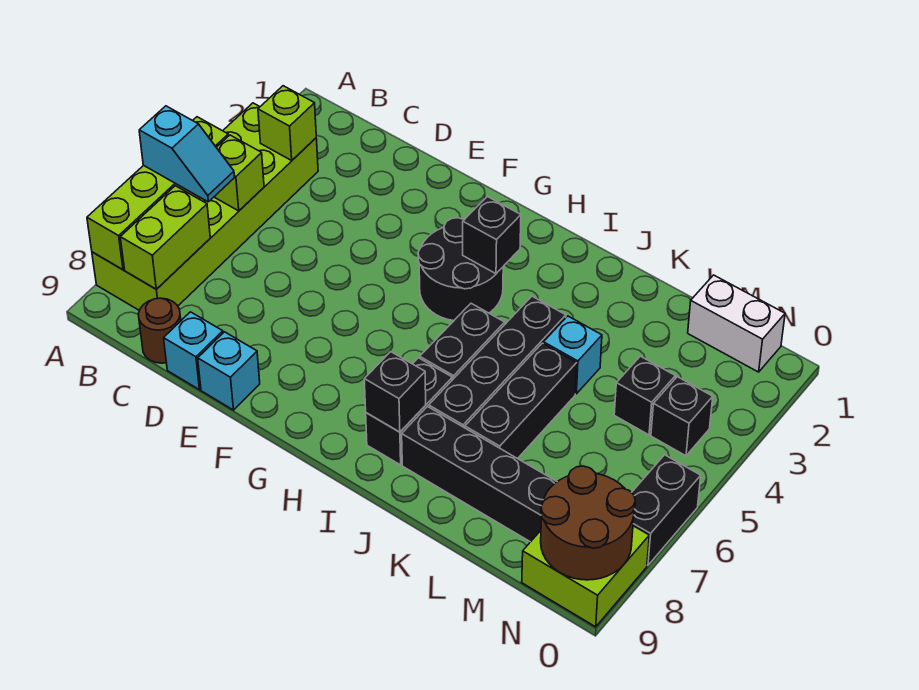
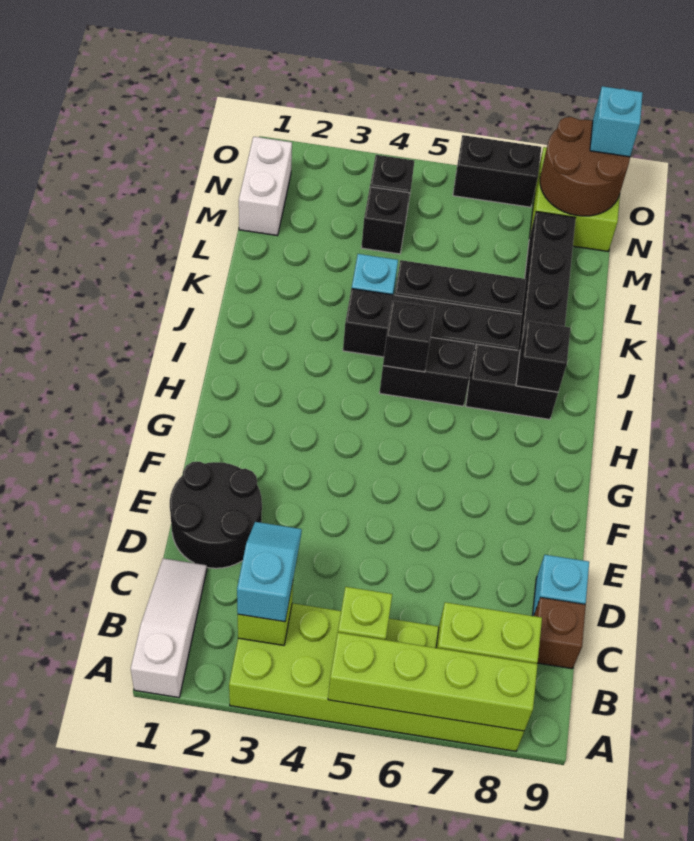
none -> white slope A1:C1 level 1 top A
cyan slope A6:B6 level 3 top A -> cyan slope B3:C3 level 3 top B
brown round brick C9 level 1 -> brown brick C9 level 1
cyan brick E9 level 1 -> cyan brick O9 level 3
black round brick G3:H4 level 1 -> black round brick D1:E2 level 1
black brick H3 level 2 -> black brick I5 level 2

